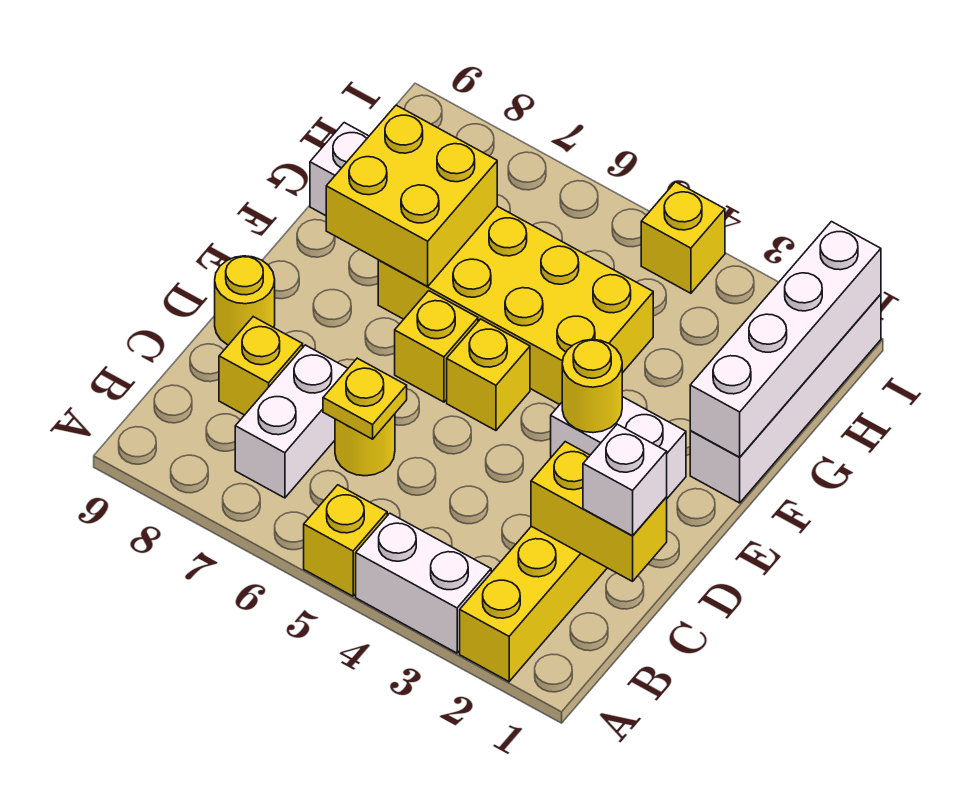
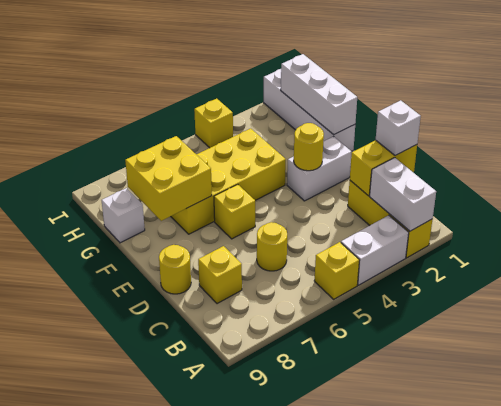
white brick B7:C7 level 1 -> white brick A2:B2 level 2
yellow plate C6 level 2 -> none
yellow brick E5 level 1 -> none
white brick F1:I1 level 2 -> white brick F1:H1 level 2

